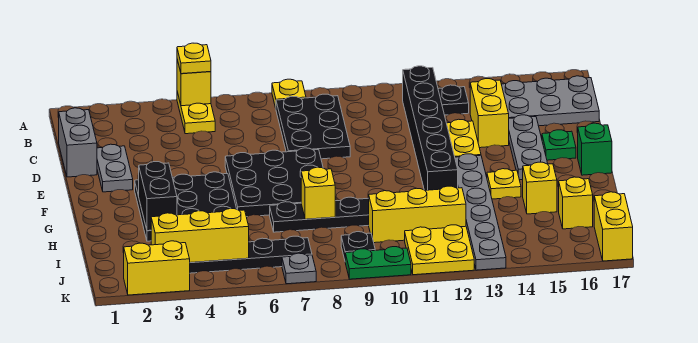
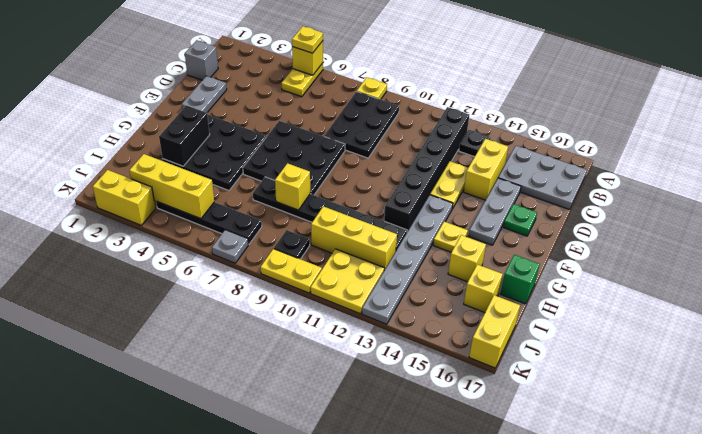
grey brick C1:D1 level 1 -> grey brick C1 level 1
green brick F17 level 1 -> green brick H17 level 1
green plate K9:K10 level 1 -> yellow plate K9:K10 level 1

